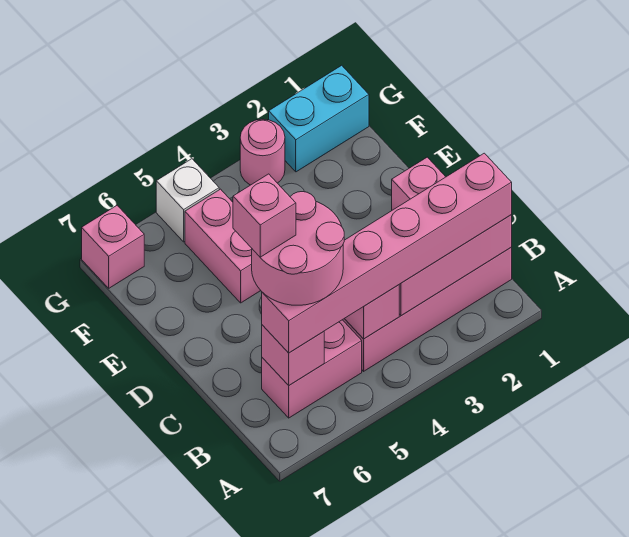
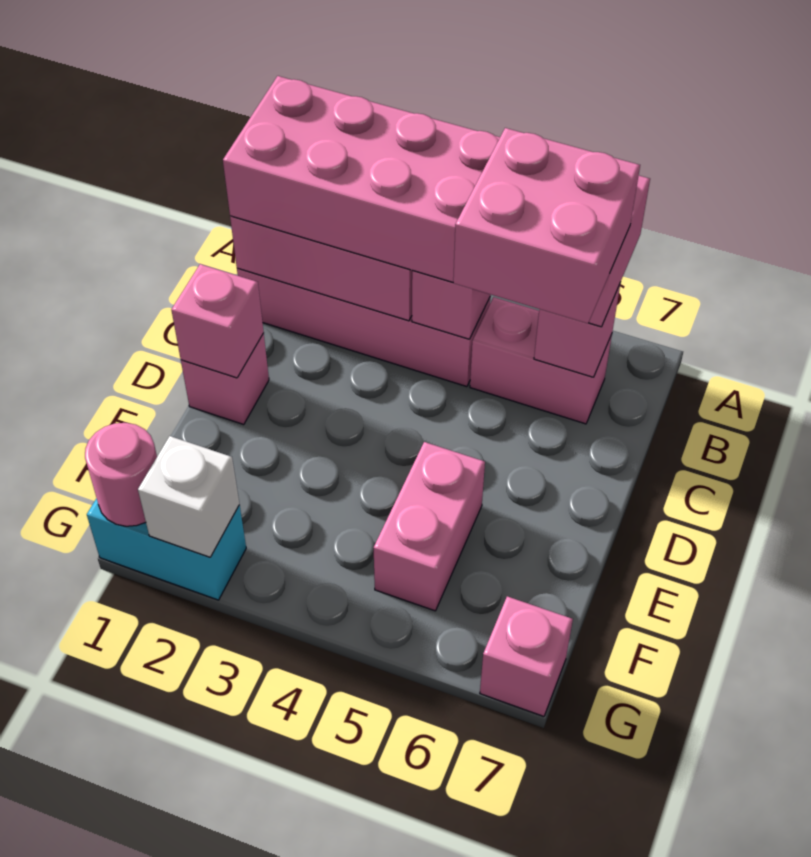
pink brick B1:B6 level 3 -> pink brick A1:B6 level 3
pink round brick B5:C6 level 4 -> pink brick B5:C6 level 4
pink brick C6 level 5 -> pink brick D1 level 2
pink round brick G3 level 1 -> pink round brick G1 level 2
white brick G5 level 1 -> white brick G2 level 2

